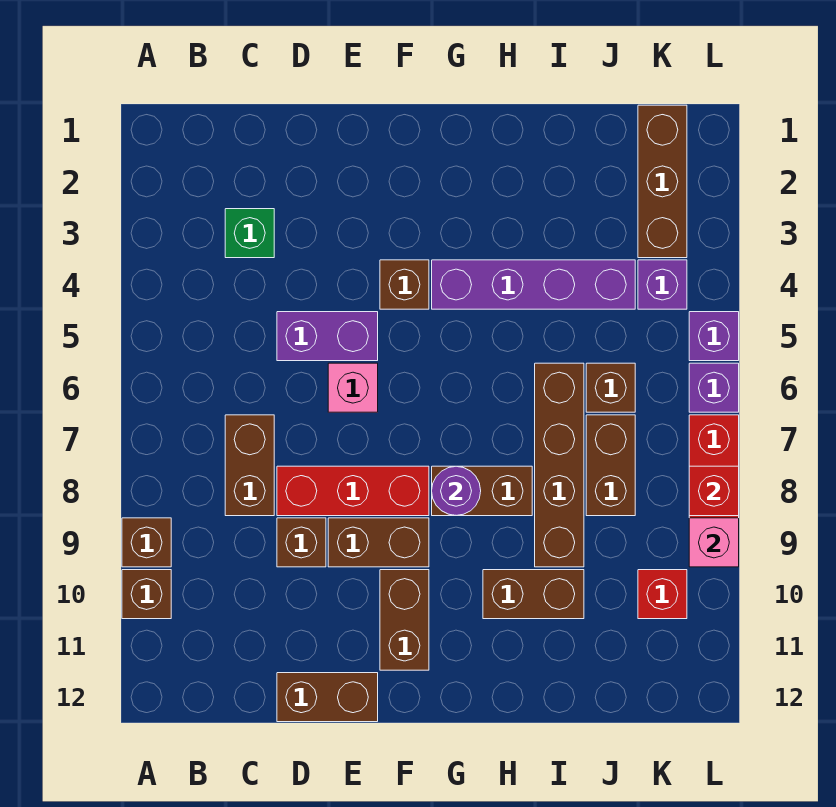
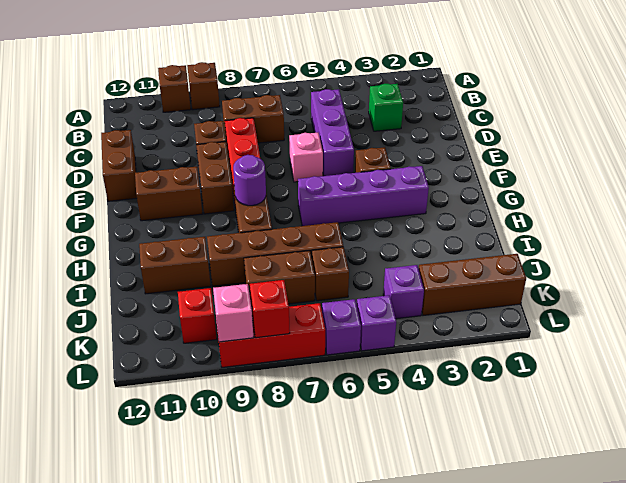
purple brick D5:E5 level 1 -> purple brick C5:E5 level 1
purple brick G4:J4 level 1 -> purple brick G3:G6 level 1
brown brick H10:I10 level 1 -> brown brick I10:I11 level 1

